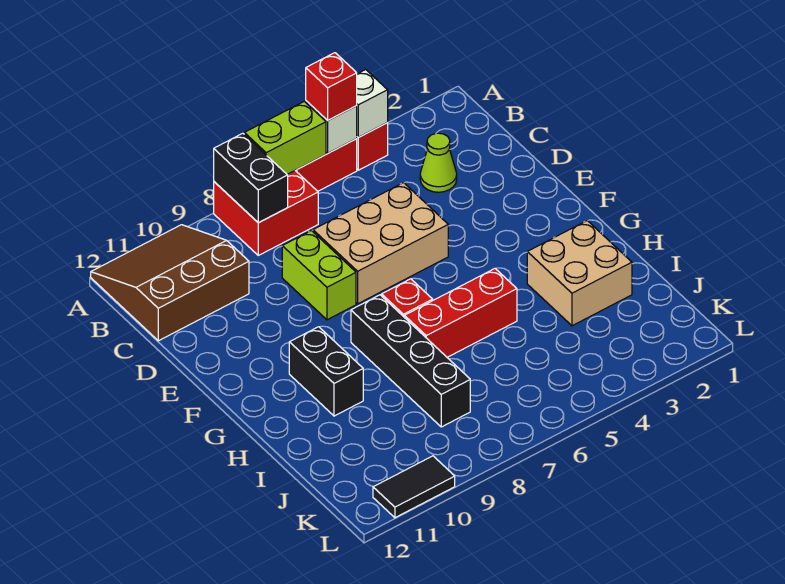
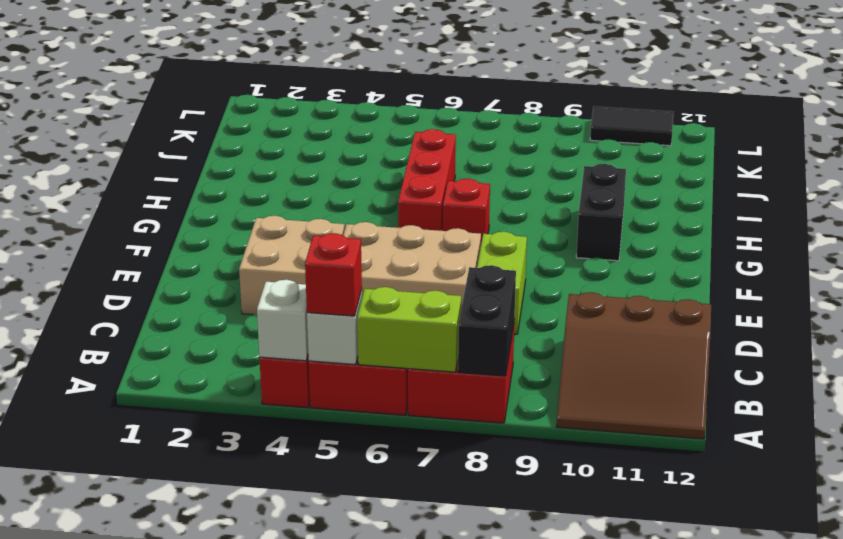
lime cone C3 level 1 -> none
black brick G8:J8 level 1 -> none
tan brick H2:I3 level 1 -> tan brick D3:E4 level 1
red brick H5:H7 level 1 -> red brick G6:I6 level 1

